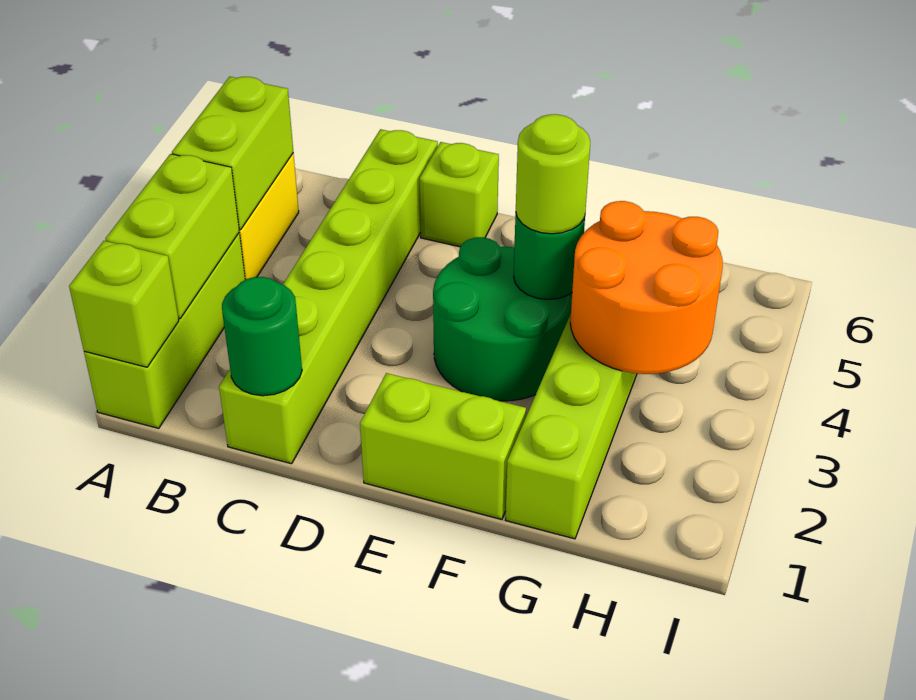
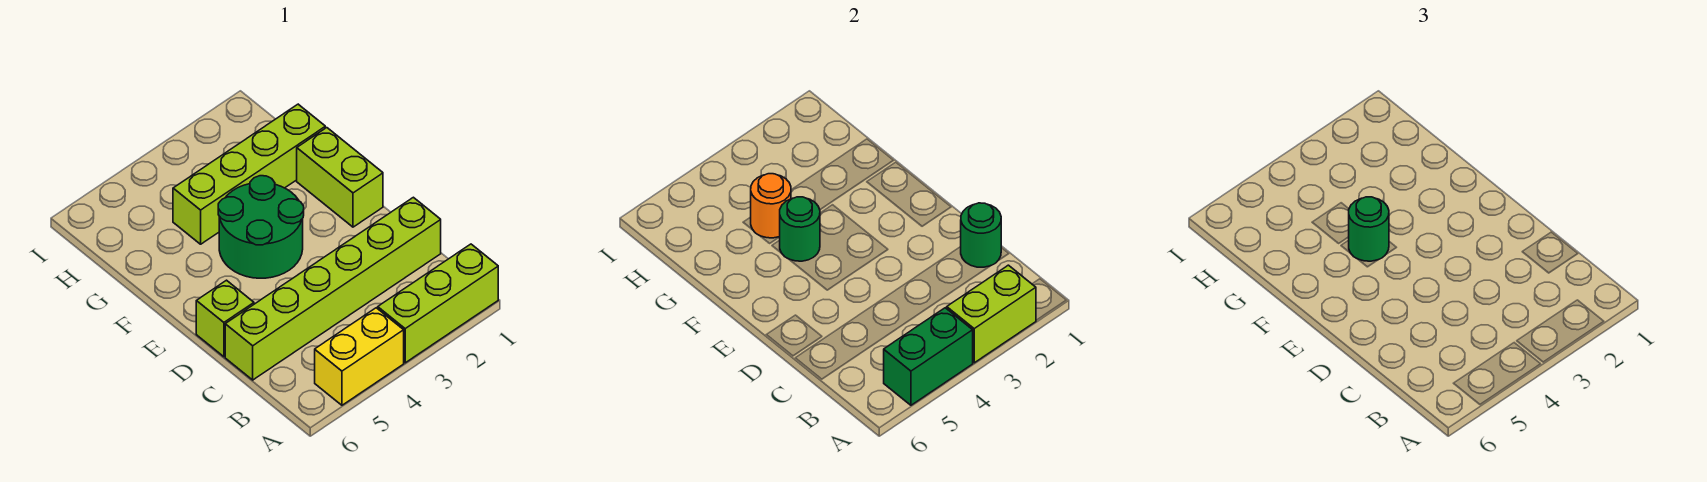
lime brick A1 level 2 -> none
lime brick A4:A5 level 2 -> green brick A4:A5 level 2
lime round brick F4 level 3 -> green round brick F4 level 3
orange round brick G3:H4 level 2 -> orange round brick G4 level 2

